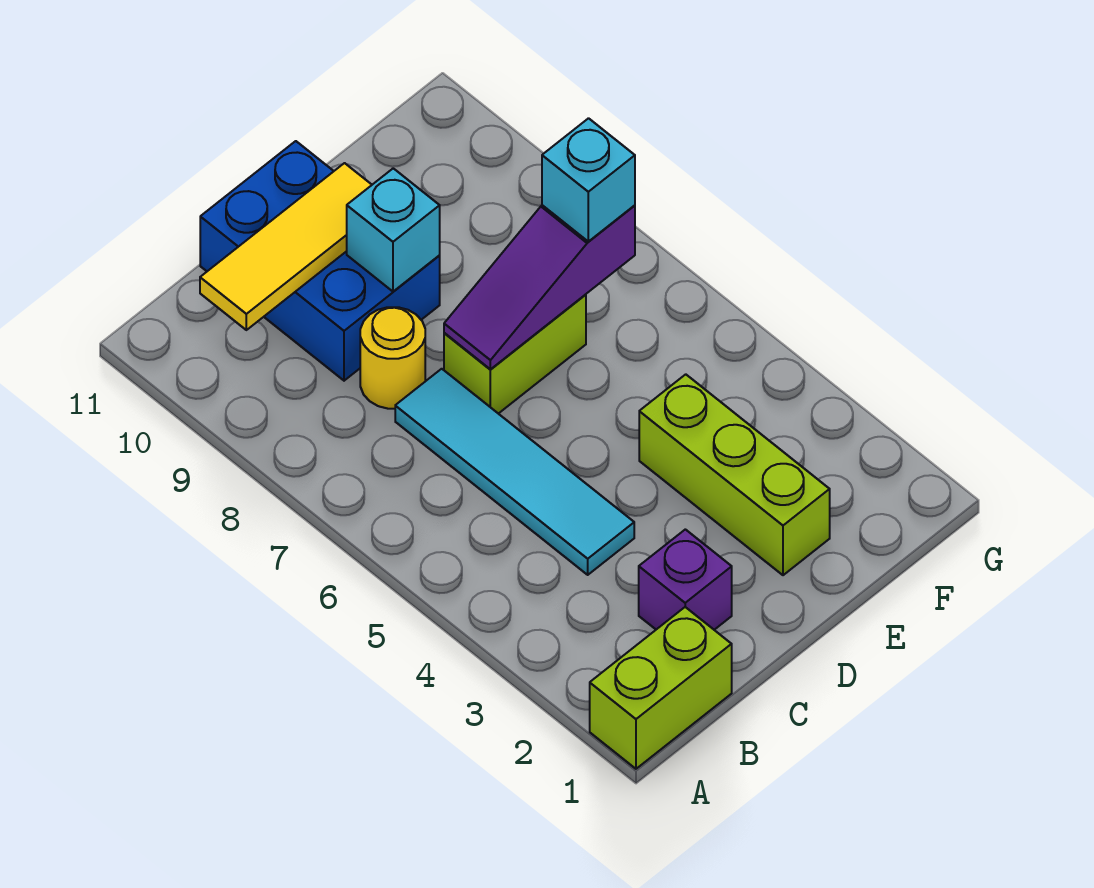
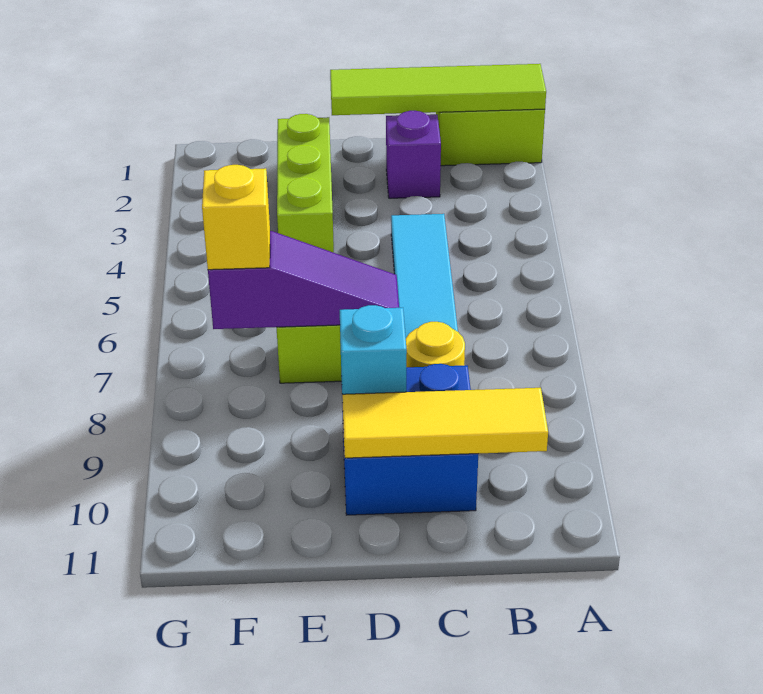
none -> lime tile A1:D1 level 2
blue brick C9:D11 level 1 -> blue brick C9:D10 level 1
cyan brick F7 level 3 -> yellow brick F7 level 3

